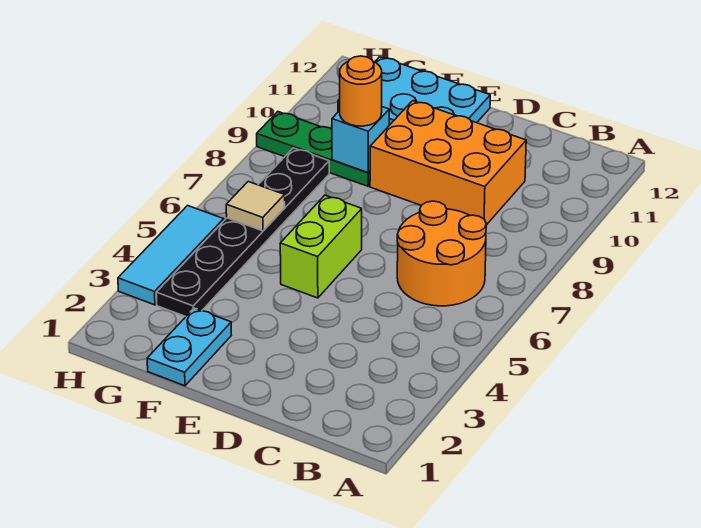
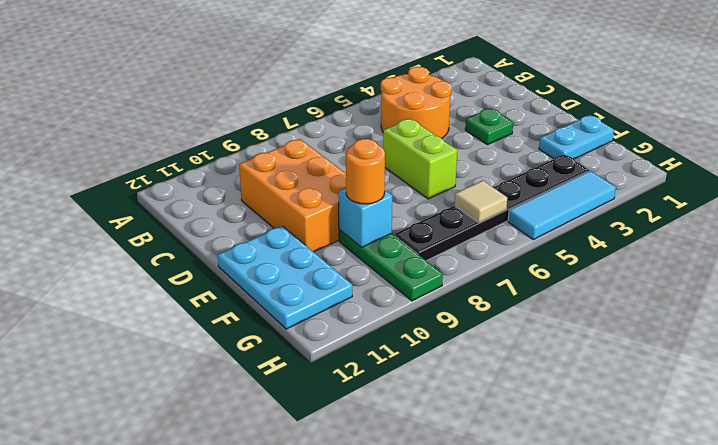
orange round brick B6:C7 level 1 -> orange round brick B4:C5 level 1
none -> green plate D3 level 1
lime brick E5:E6 level 1 -> lime brick D6:E6 level 1

